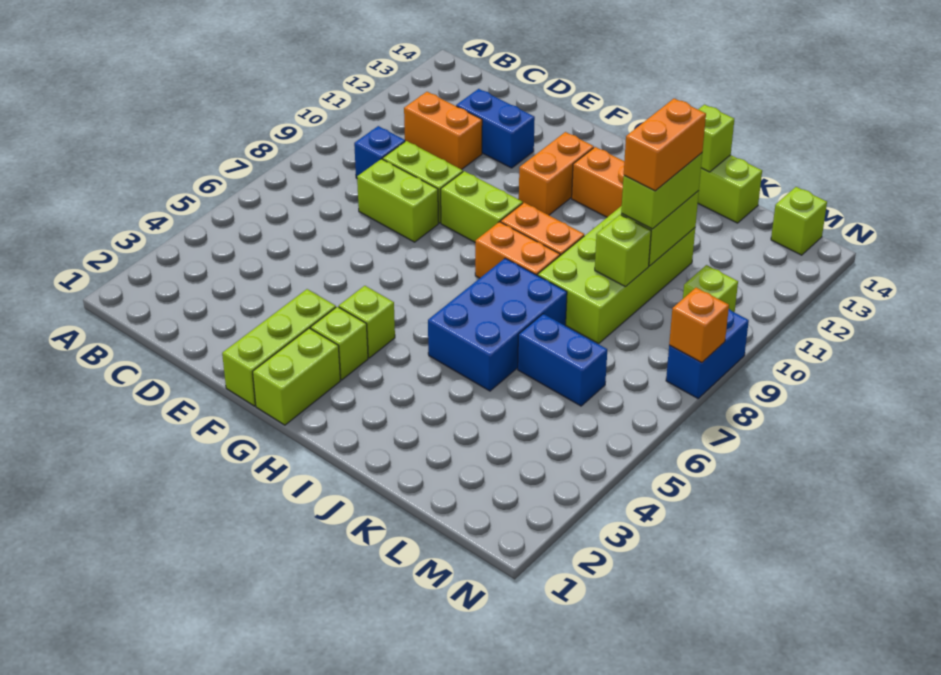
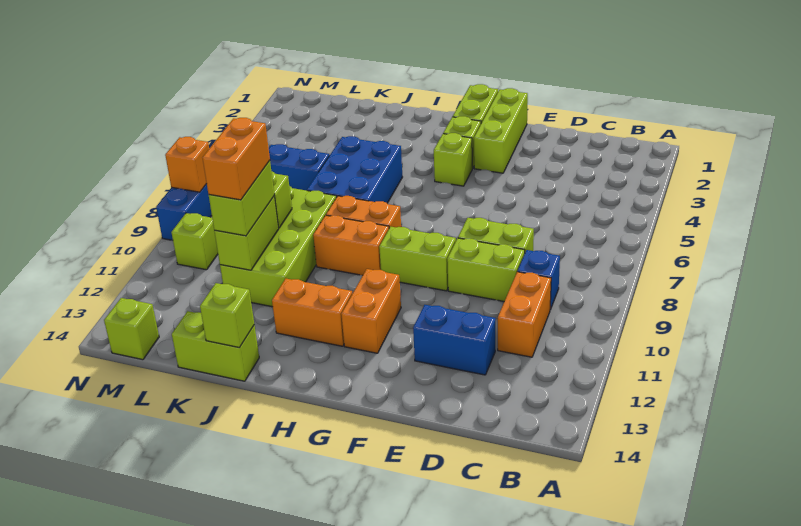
orange brick C11:D11 level 1 -> orange brick C10:C11 level 1

